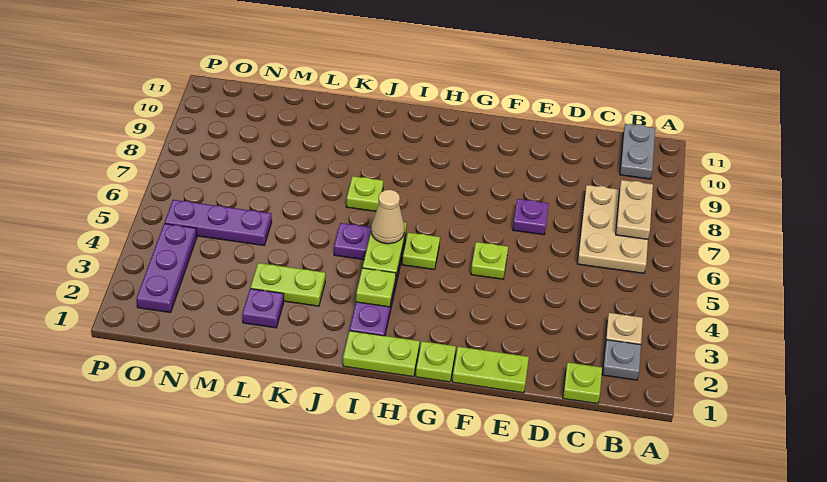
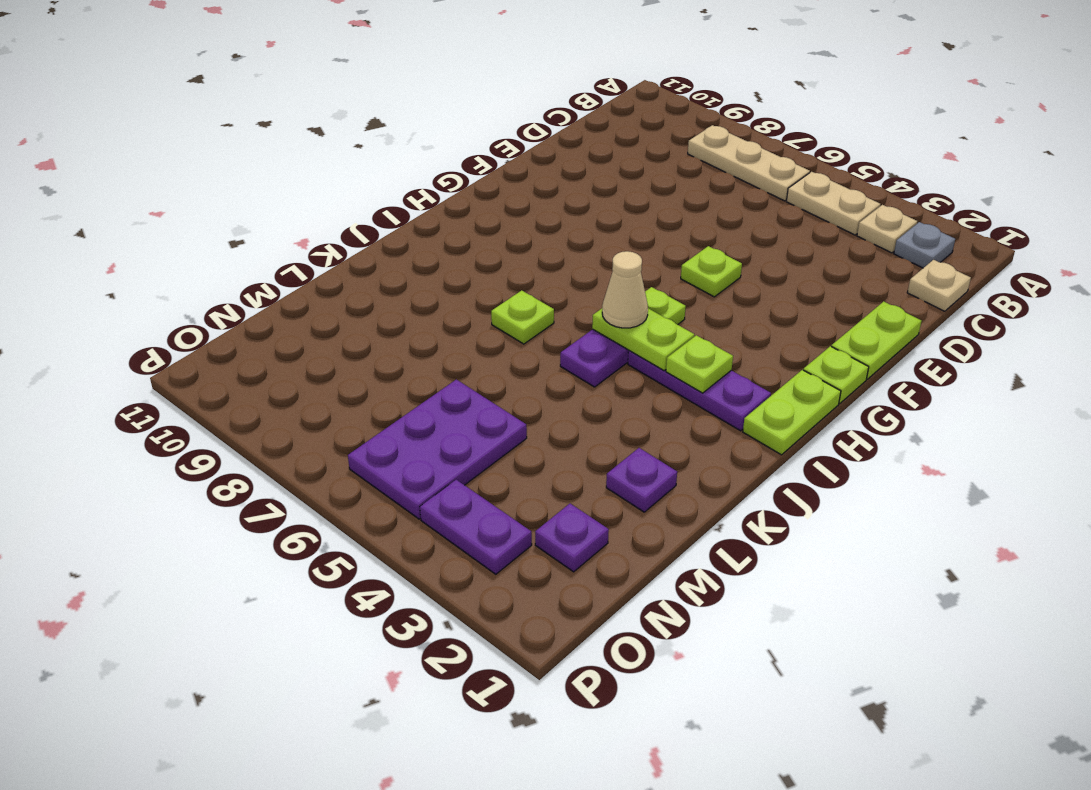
tan plate B6:C8 level 1 -> tan plate B6:B8 level 1
tan plate B7:B8 level 2 -> tan plate B4:B5 level 1
grey plate B10:B11 level 1 -> none
lime plate C1 level 1 -> tan plate C1 level 1
purple plate E7 level 1 -> purple plate N2 level 1
lime plate K3:L3 level 1 -> none
purple plate M5:O5 level 1 -> purple plate M5:O6 level 1
purple plate O2:O4 level 1 -> purple plate O3:O4 level 1

